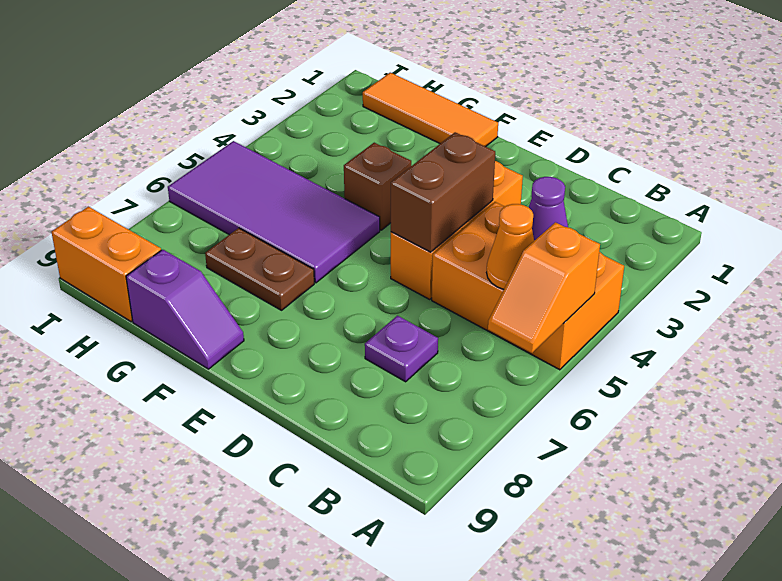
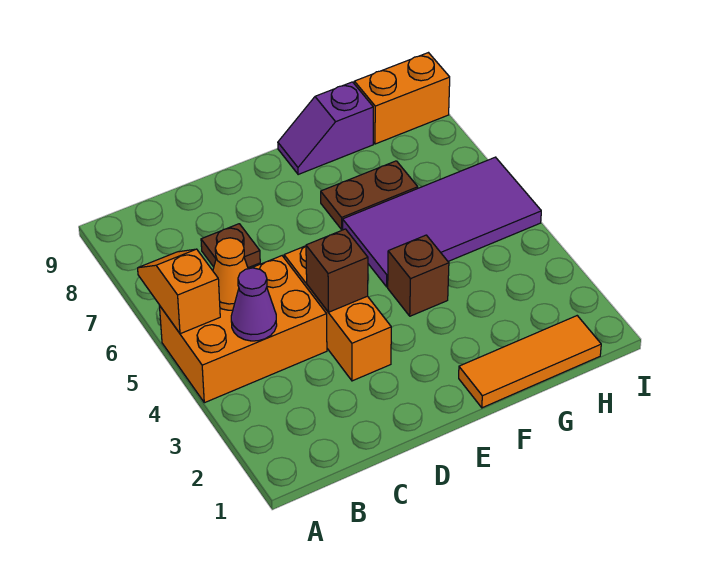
purple plate C7 level 1 -> brown plate C7 level 1
brown brick D4:D5 level 2 -> brown brick D4 level 2

